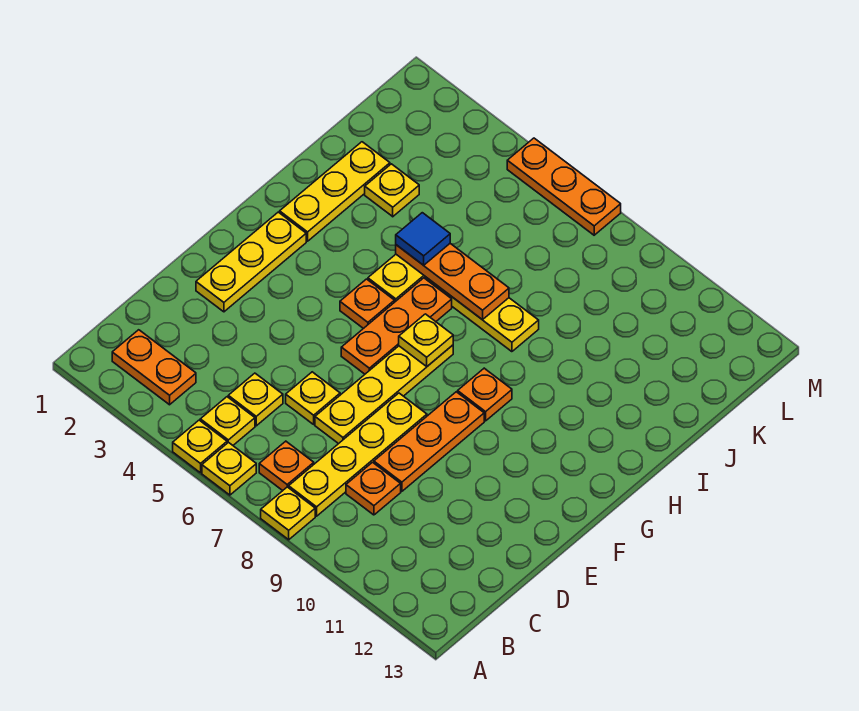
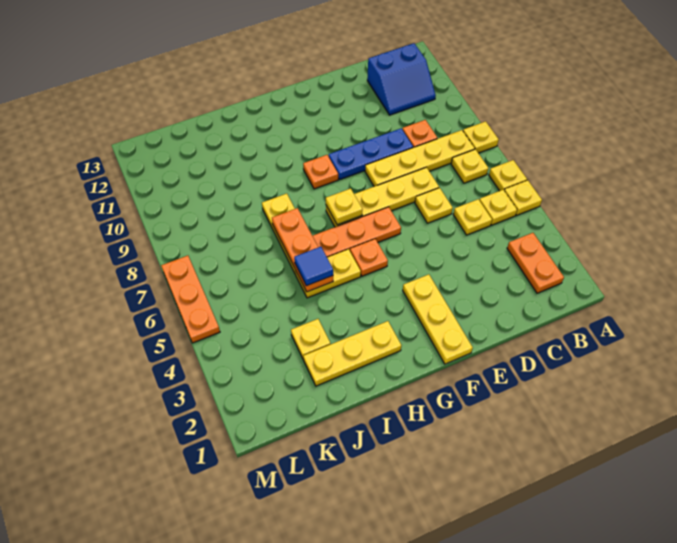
orange plate B7 level 1 -> yellow plate B7 level 1
none -> blue slope B11:C12 level 1 top 12
orange plate D9:F9 level 1 -> blue plate D9:F9 level 1
yellow plate E2:G2 level 1 -> yellow plate F1:F3 level 1

